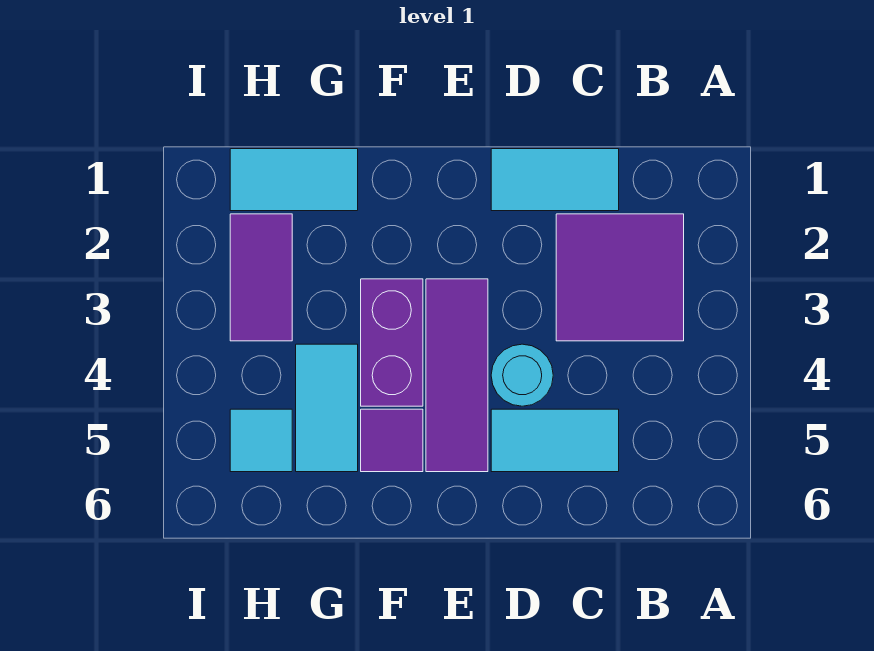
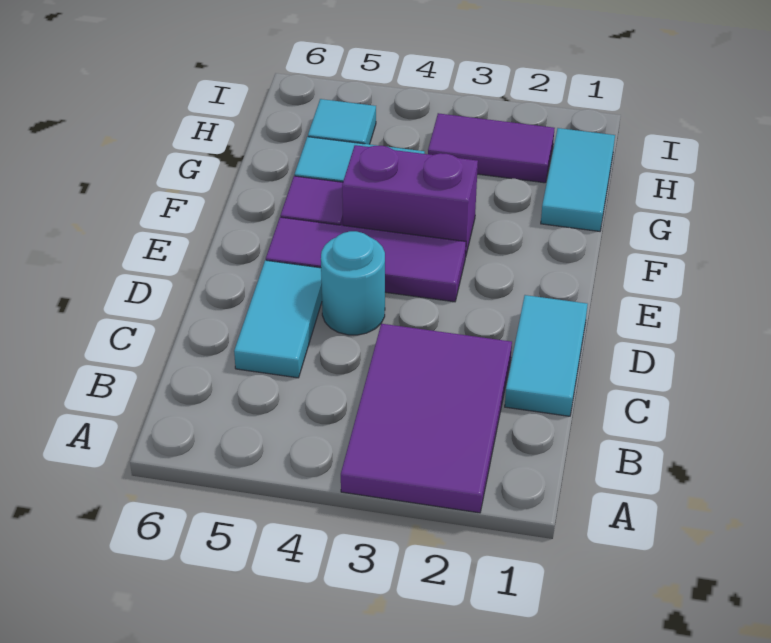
purple tile B2:C3 level 1 -> purple tile A2:C3 level 1

